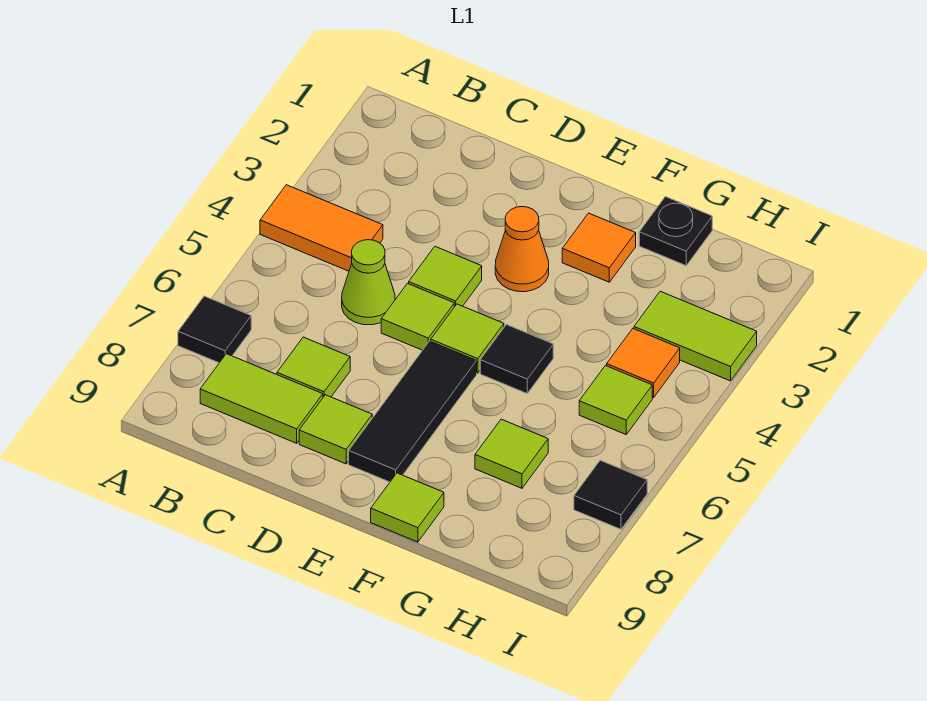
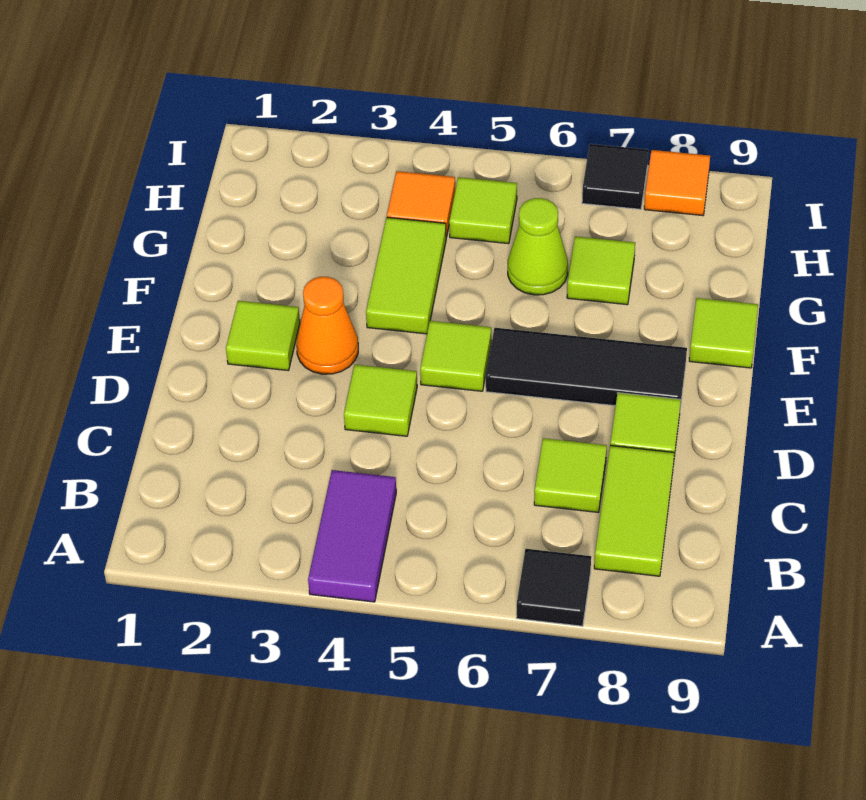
orange tile A4:B4 level 1 -> purple tile A4:B4 level 1
lime cone C5 level 1 -> lime cone G6 level 1
lime tile D5 level 1 -> lime tile E2 level 1
orange tile F2 level 1 -> orange tile I8 level 1
black tile F5 level 1 -> none
black plate G1 level 1 -> none
lime tile H3:I3 level 1 -> lime tile F4:G4 level 1

